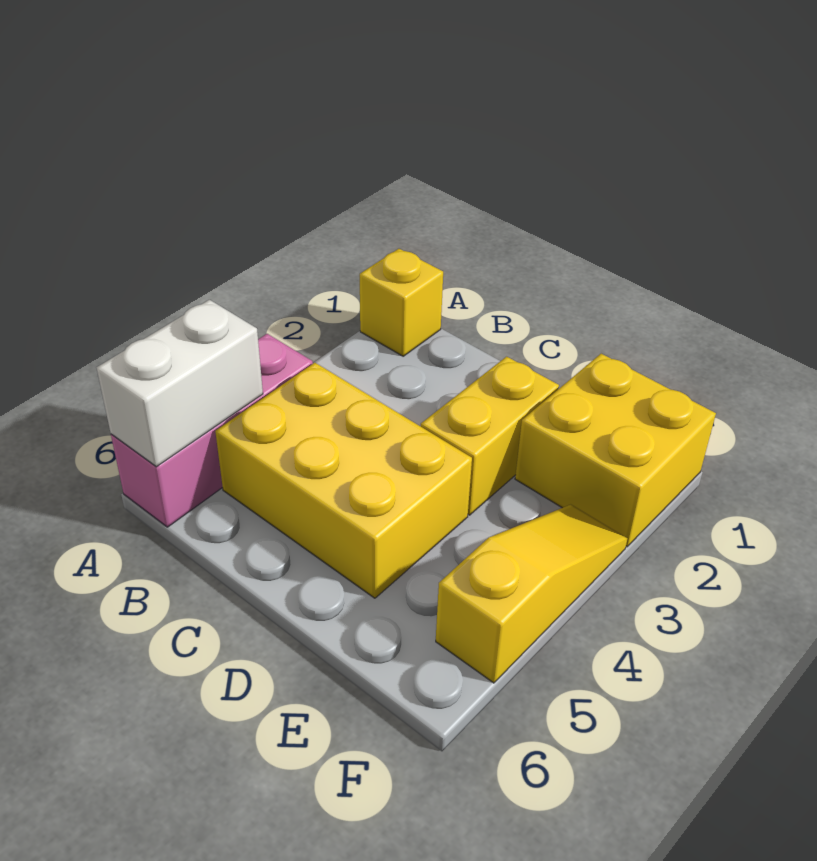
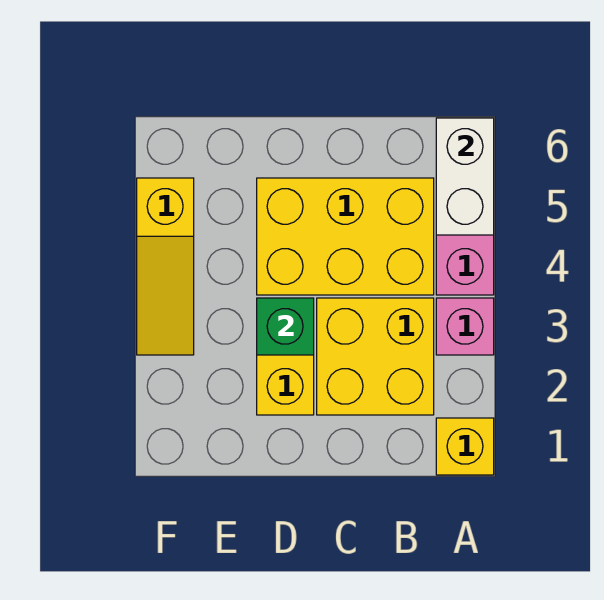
none -> pink brick A3 level 1
none -> green brick D3 level 2
yellow brick E1:F2 level 1 -> yellow brick B2:C3 level 1

